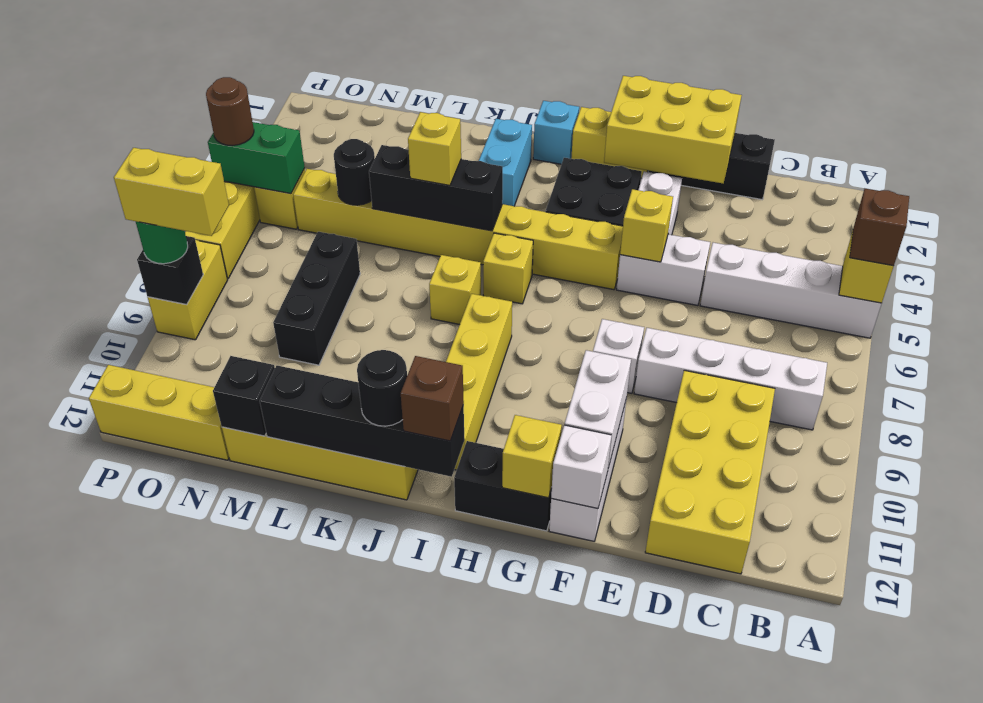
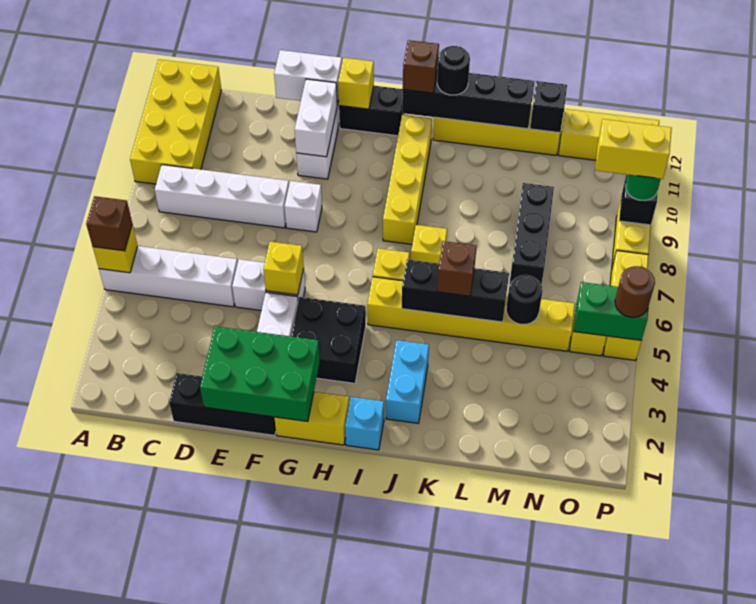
yellow brick C9:D12 level 1 -> yellow brick A9:B12 level 1
yellow brick E1:G2 level 2 -> green brick E1:G2 level 2
white brick F12 level 2 -> white brick E12:F12 level 2
yellow brick G5:N5 level 1 -> yellow brick I5:N5 level 1
yellow brick K5 level 3 -> brown brick K5 level 3

